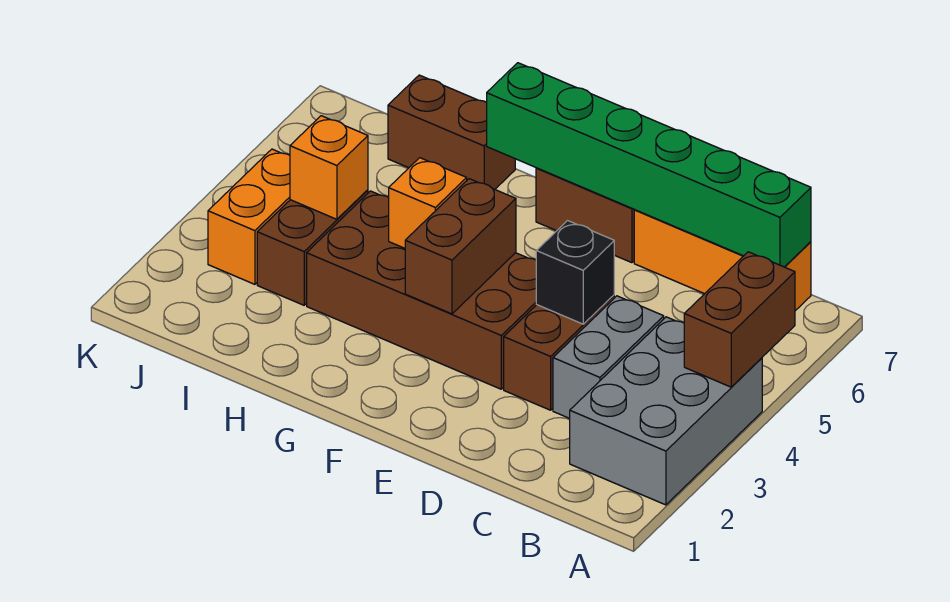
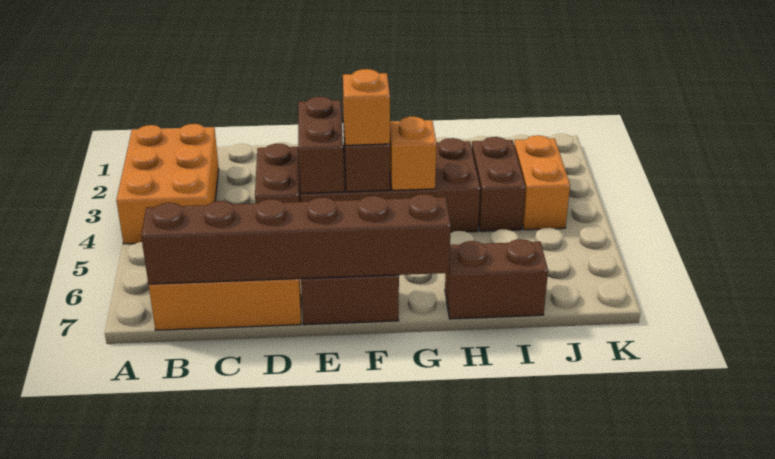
grey brick A2:B4 level 1 -> orange brick A2:B4 level 1
brown brick A4:A5 level 2 -> brown brick E3:E4 level 2
green brick B7:G7 level 2 -> brown brick B7:G7 level 2
grey brick C3:C4 level 1 -> none
black brick D4 level 2 -> none
orange brick I4 level 2 -> orange brick F4 level 3

